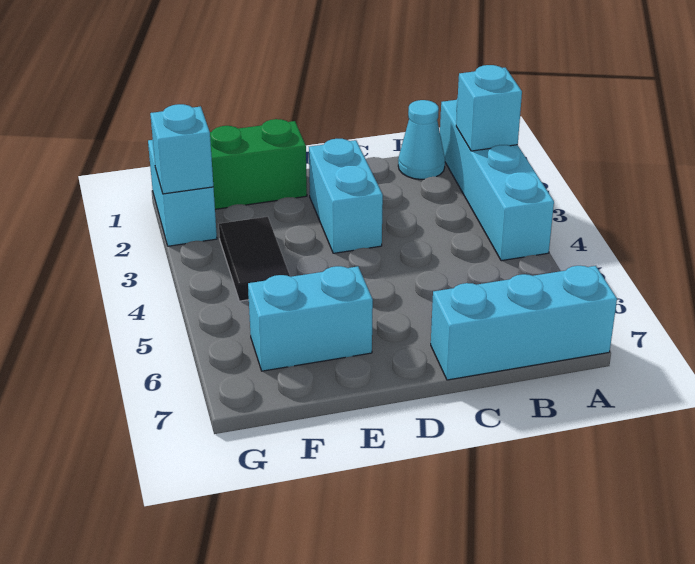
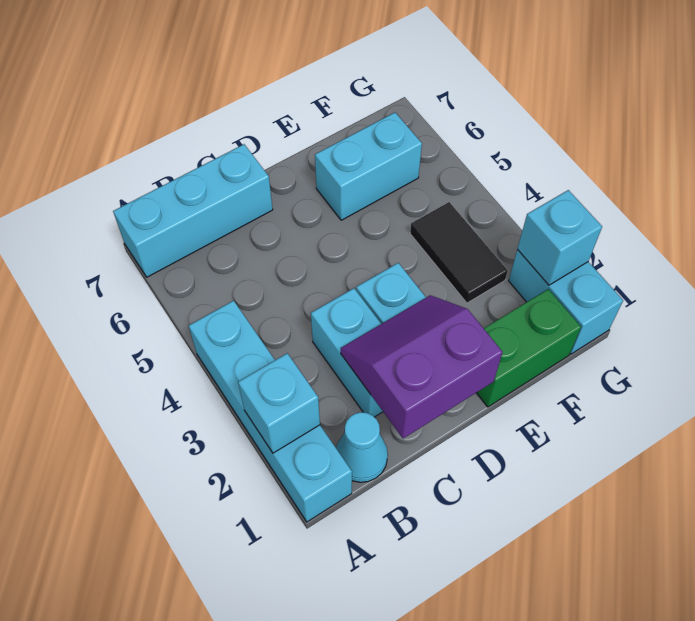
none -> purple slope C1:D2 level 2 top 1
none -> cyan brick C2:C3 level 1

